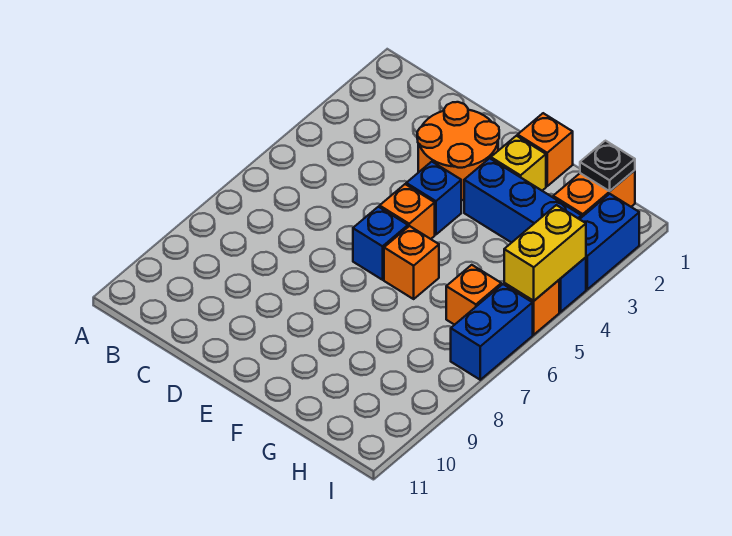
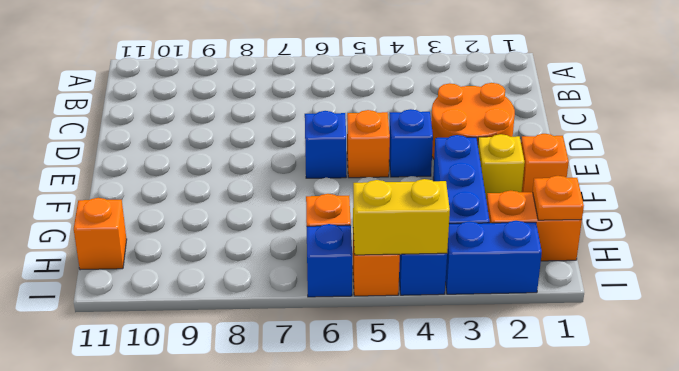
orange brick F6 level 1 -> orange brick H11 level 1
black plate H1 level 2 -> orange plate H1 level 2
blue brick I6:I7 level 1 -> blue brick I6 level 1

